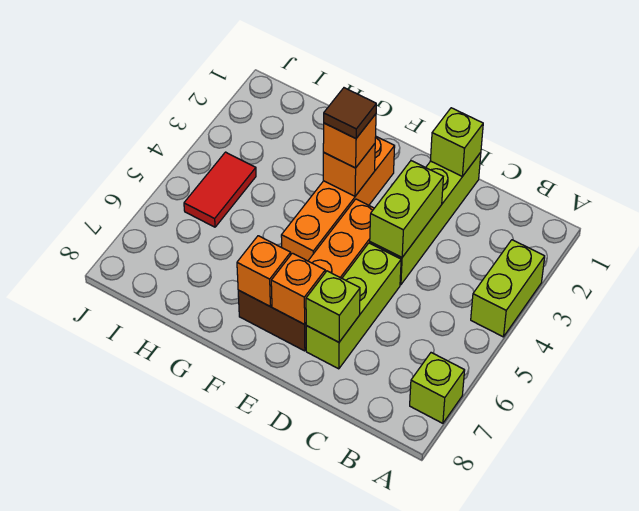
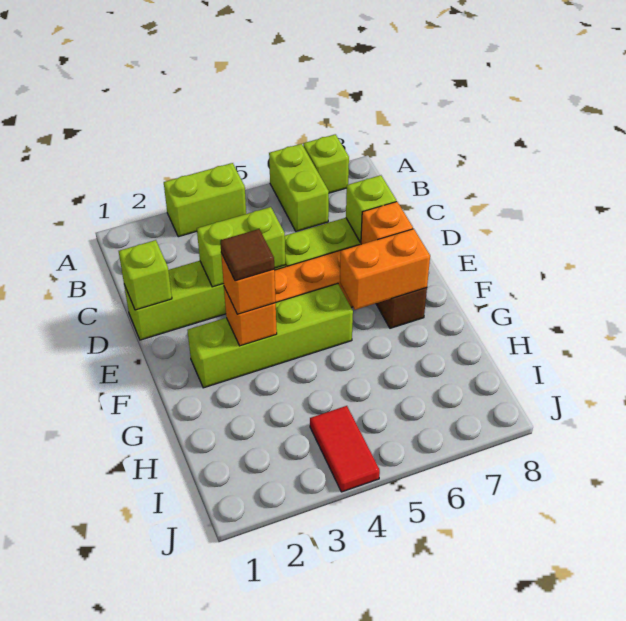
none -> lime brick A6:B6 level 1
orange brick F2:F5 level 1 -> lime brick F2:F5 level 1
orange brick F7 level 2 -> orange brick F6:F7 level 2
red tile I4:I5 level 1 -> red tile I4:J4 level 1

